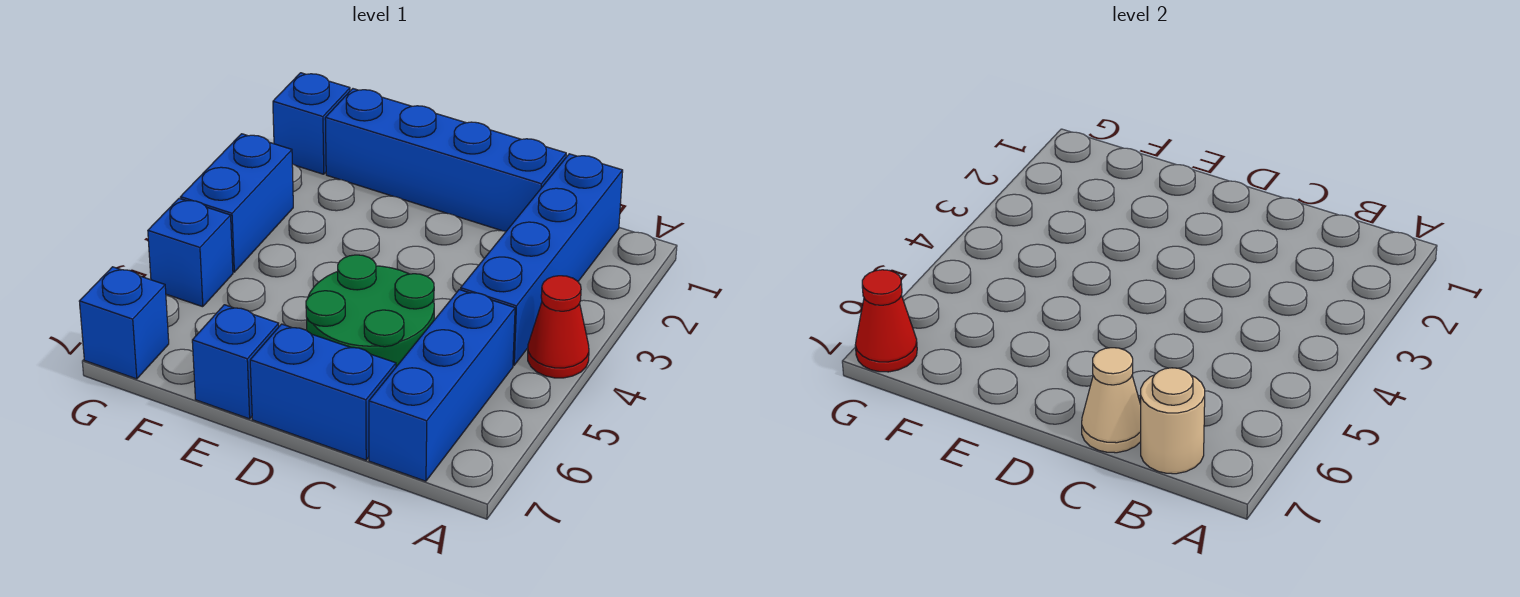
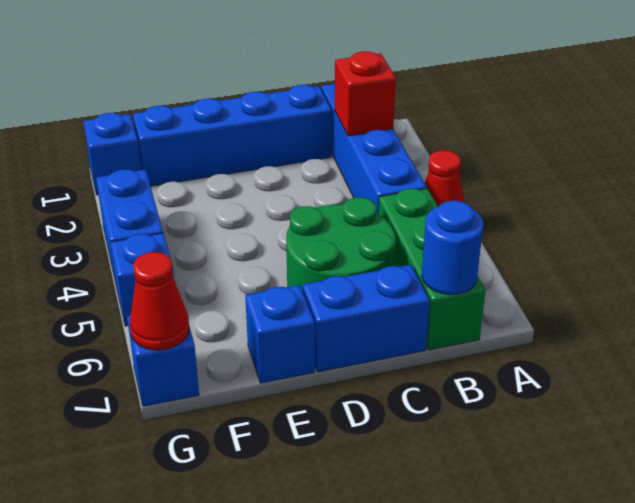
none -> red brick B2 level 2
blue brick B5:B7 level 1 -> green brick B5:B7 level 1
tan round brick B7 level 2 -> blue round brick B7 level 2
tan cone C7 level 2 -> none

